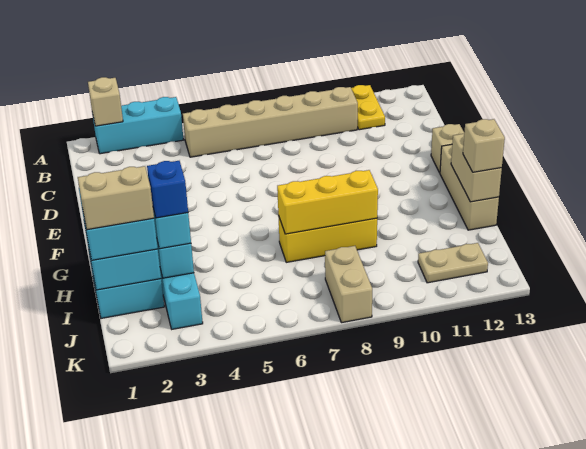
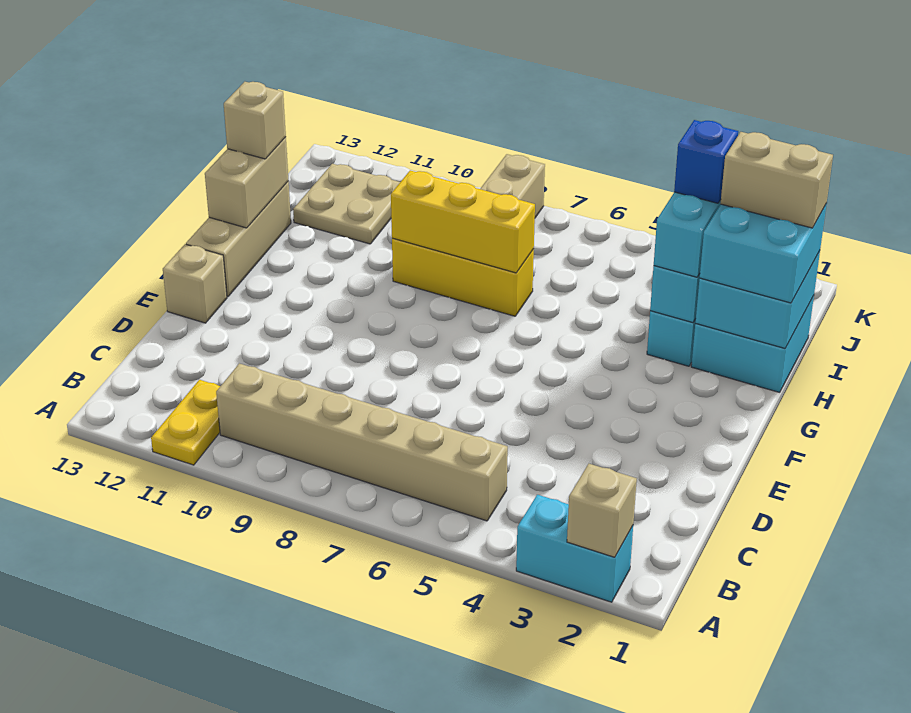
cyan brick A2:A4 level 1 -> cyan brick A2:A3 level 1
tan plate J11:J12 level 1 -> tan plate I11:J12 level 1

